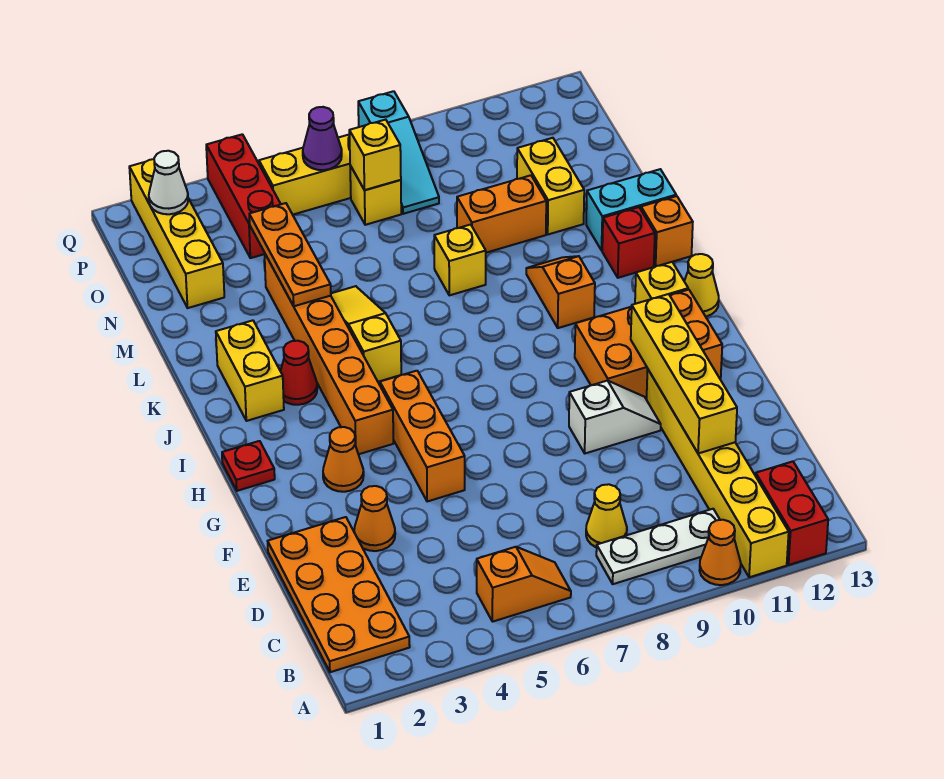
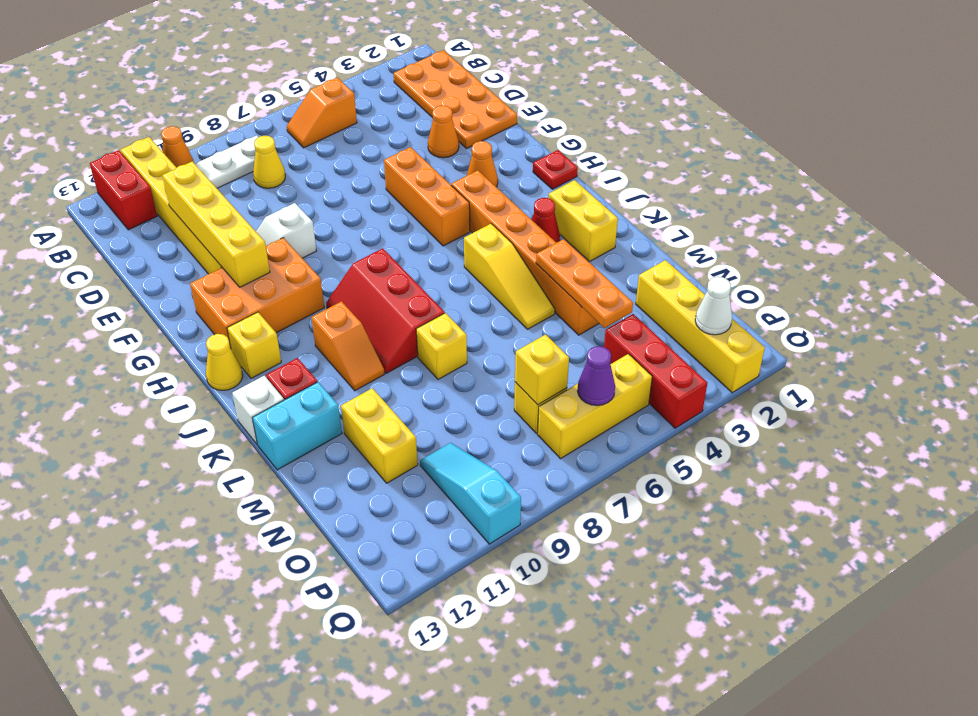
none -> red slope I8:K9 level 1 top 8
orange brick K13 level 1 -> white brick K13 level 1
orange brick M9:M10 level 1 -> none
cyan slope O8:Q8 level 1 top Q -> cyan slope O10:Q10 level 1 top Q

